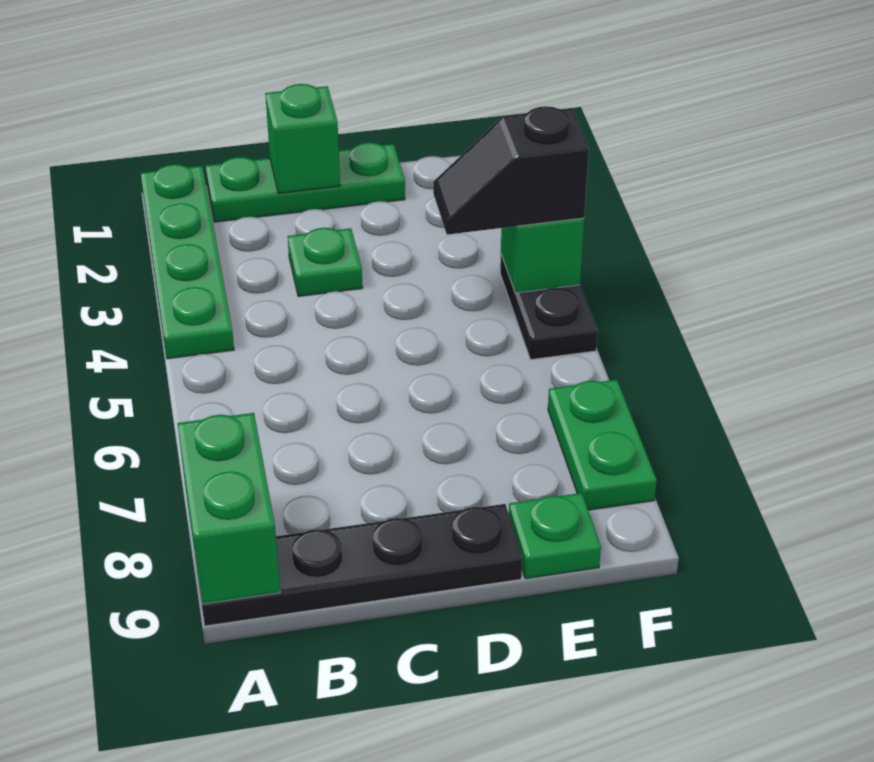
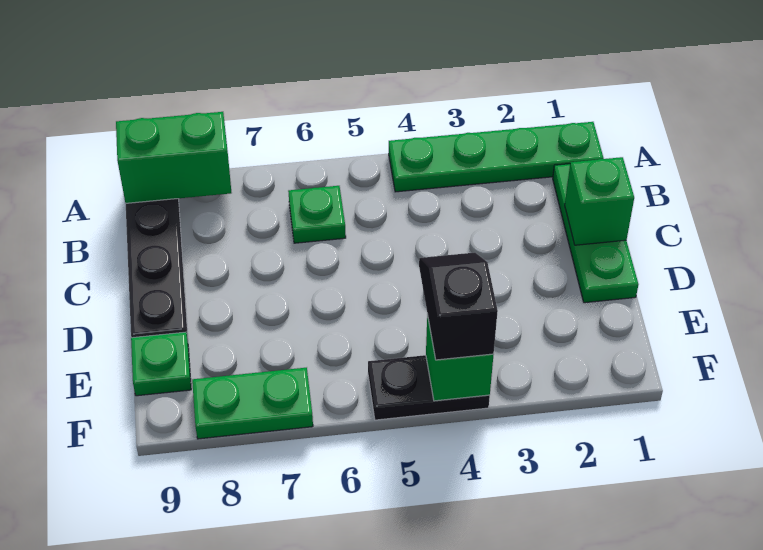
green plate C3 level 1 -> green plate B6 level 1

